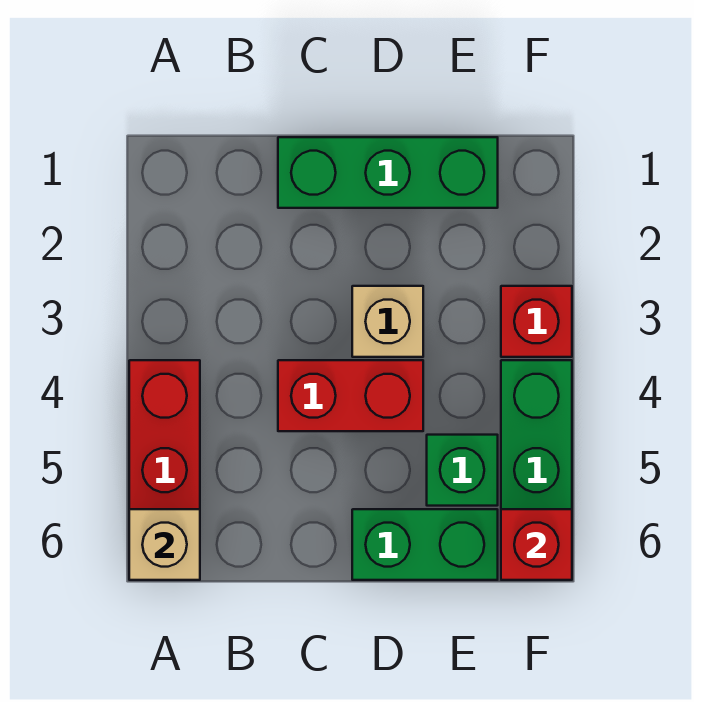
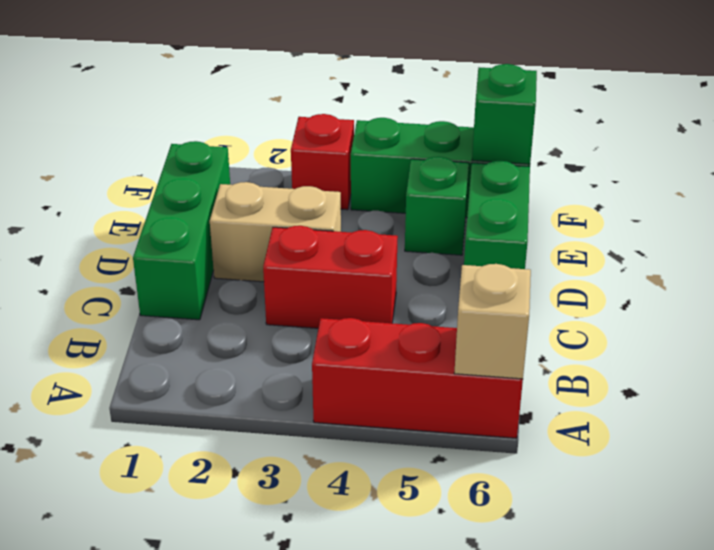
red brick C4:D4 level 1 -> red brick C3:C4 level 1
tan brick D3 level 1 -> tan brick D2:D3 level 1
red brick F6 level 2 -> green brick F6 level 2

